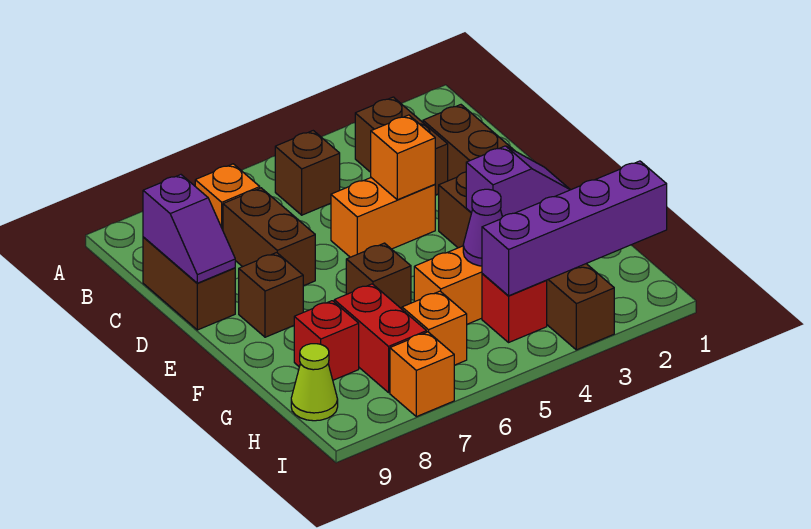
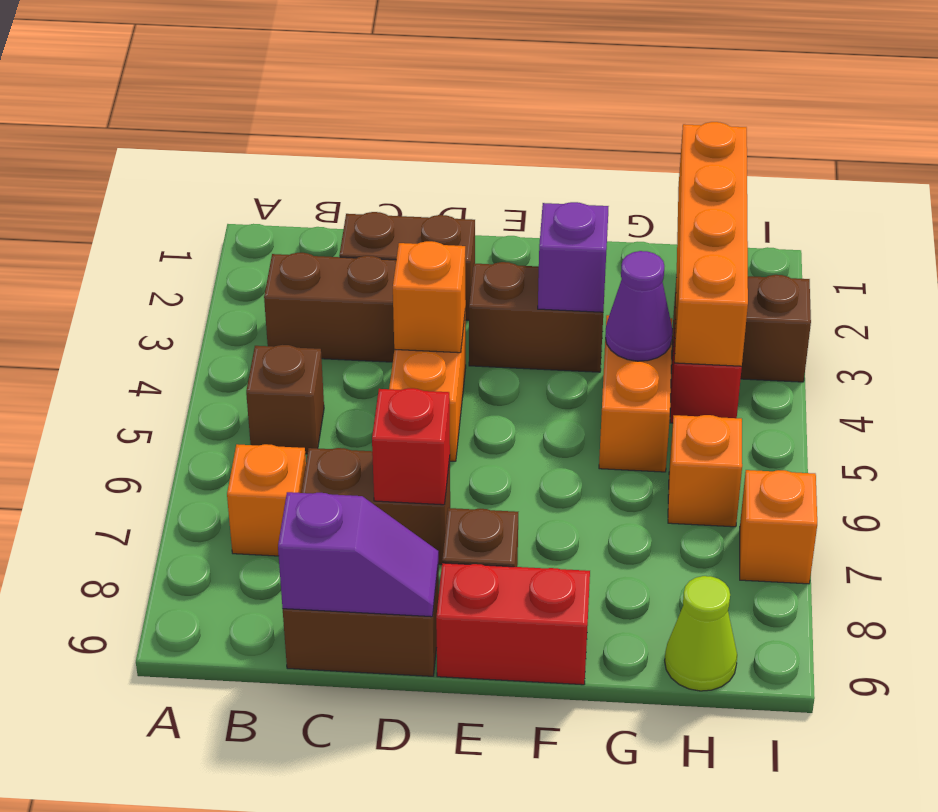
brown brick F6 level 1 -> none
red brick G7:H7 level 1 -> red brick E9:F9 level 1
red brick G8 level 1 -> red brick D7 level 2
purple brick H1:H4 level 2 -> orange brick H1:H4 level 2

